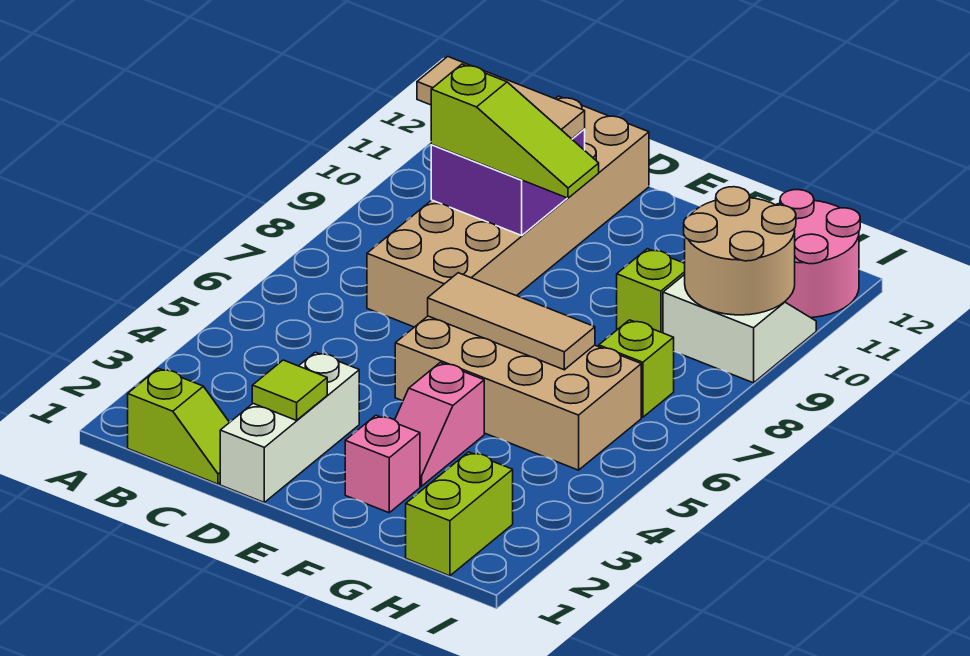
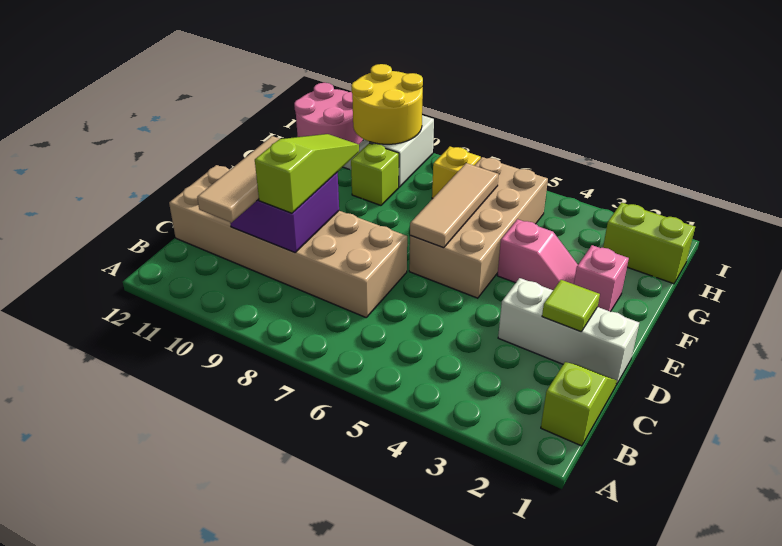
lime brick H7 level 1 -> yellow brick H7 level 1
tan round brick H9:I10 level 2 -> yellow round brick H9:I10 level 2

